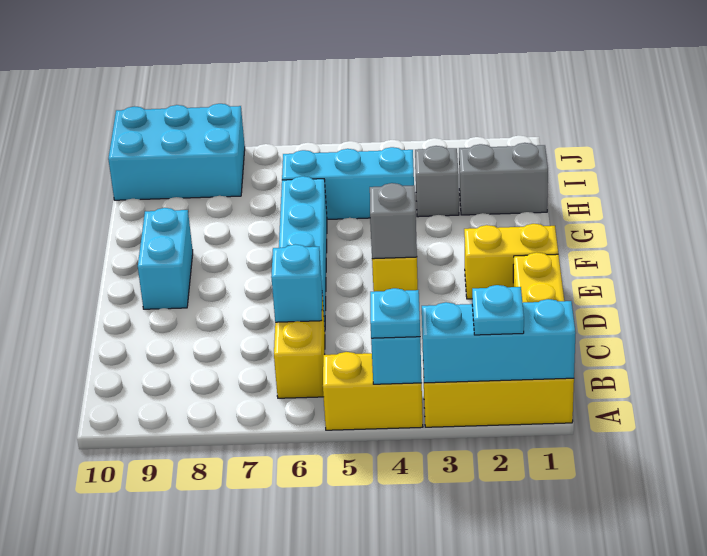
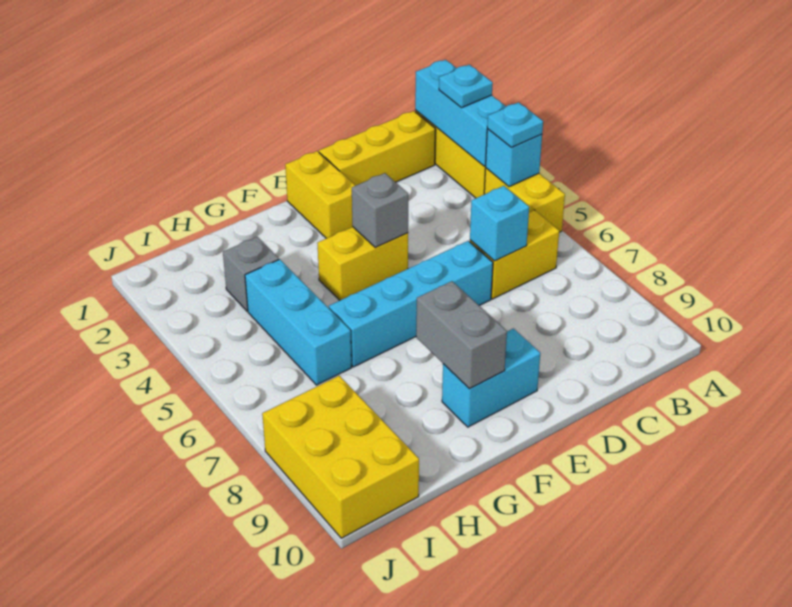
grey brick H1:H2 level 1 -> grey brick F8:F9 level 2
cyan brick I8:J10 level 1 -> yellow brick I8:J10 level 1

